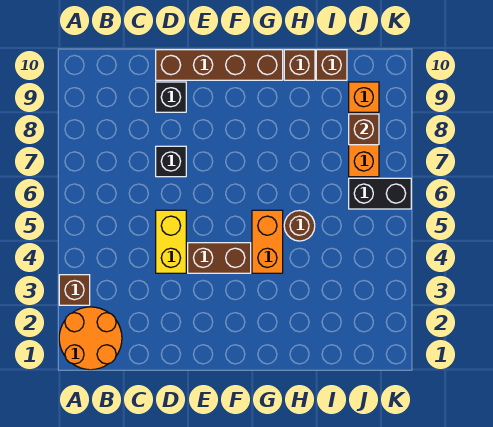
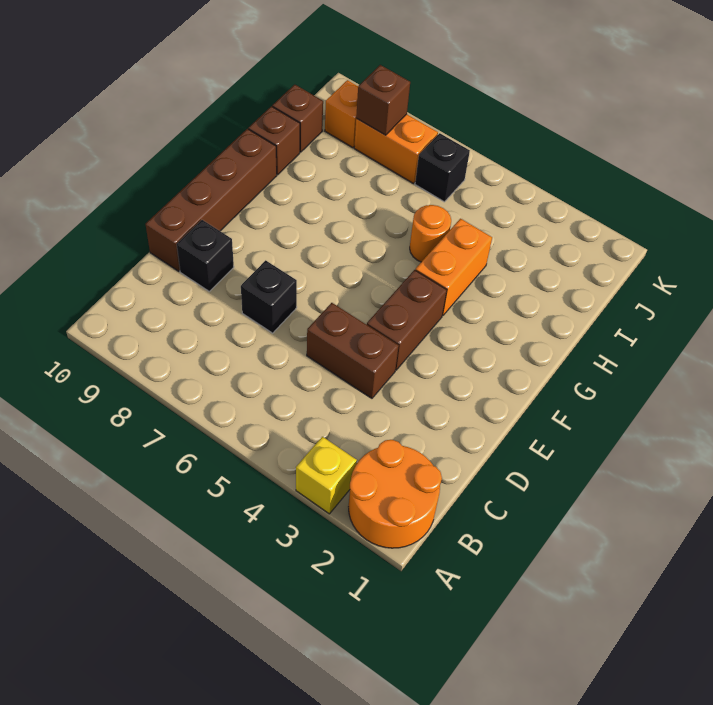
brown brick A3 level 1 -> yellow brick A3 level 1
yellow brick D4:D5 level 1 -> brown brick D4:D5 level 1
orange brick G4:G5 level 1 -> orange brick G4:H4 level 1
brown round brick H5 level 1 -> orange round brick H5 level 1
black brick J6:K6 level 1 -> black brick J6 level 1

